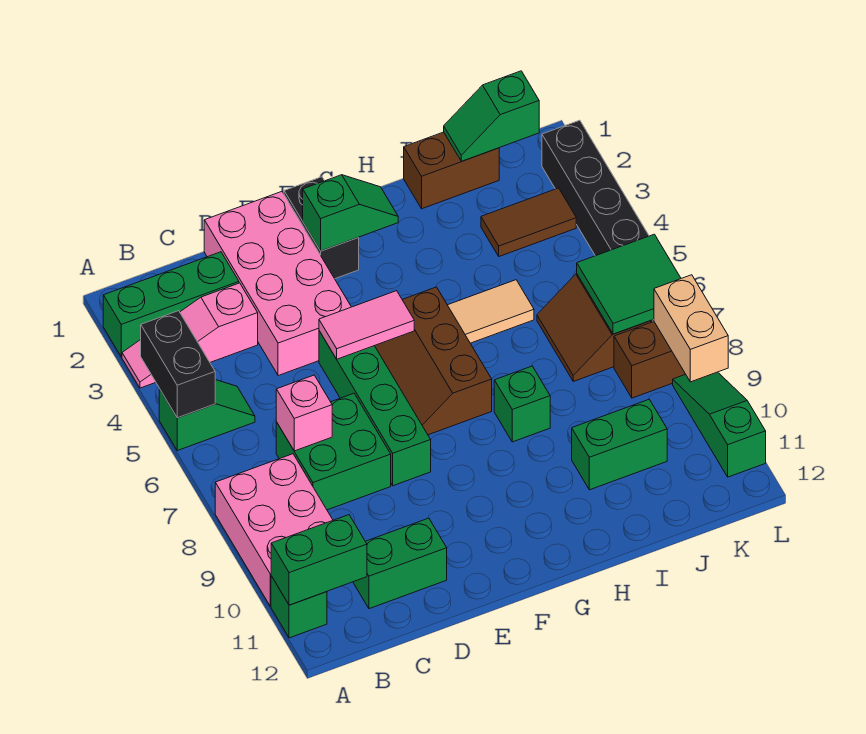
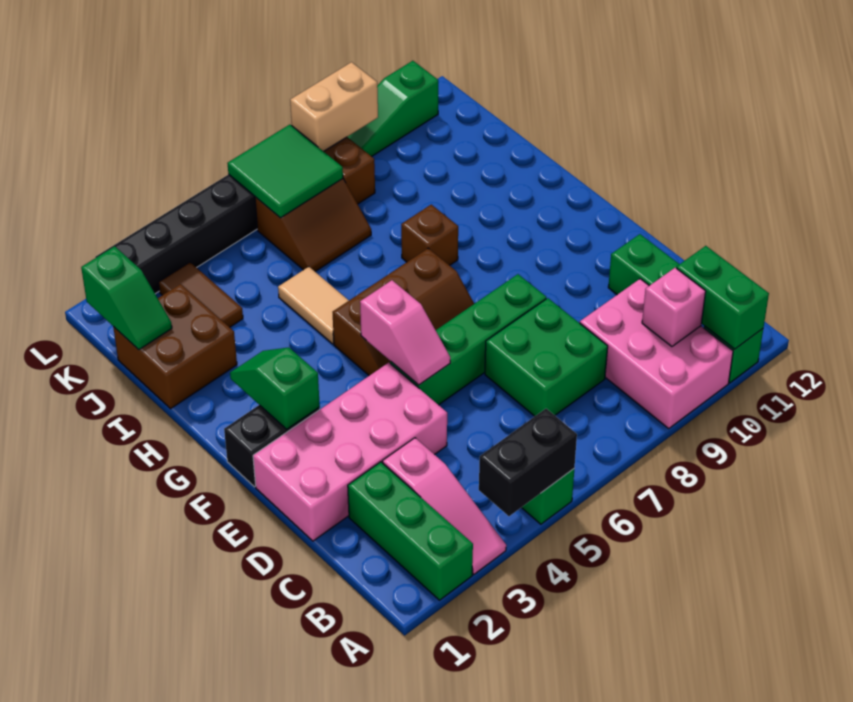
pink brick A8:B10 level 1 -> pink brick A9:C10 level 1
pink brick C7 level 2 -> pink brick B10 level 2
pink tile E5:F5 level 2 -> pink slope E5:F5 level 2 top F
green brick H8 level 1 -> brown brick H8 level 1
brown brick I1:J1 level 1 -> brown brick I1:J2 level 1
green brick I10:J10 level 1 -> none

